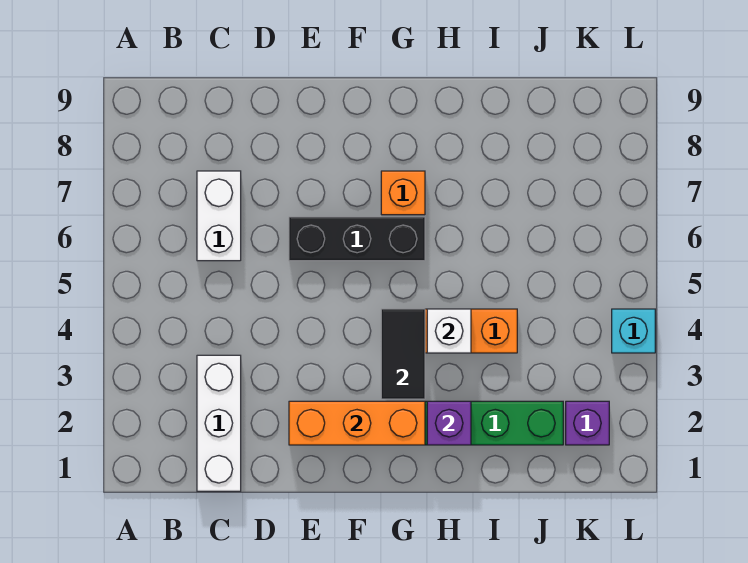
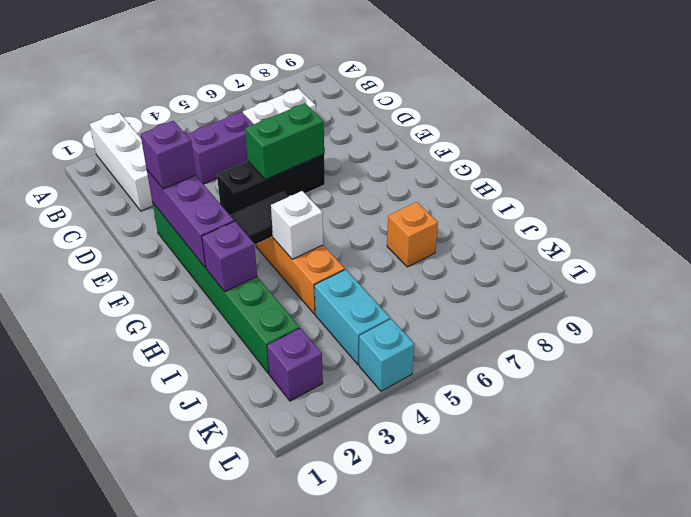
white brick C1:C3 level 1 -> white brick A2:C2 level 1
none -> purple brick C4:C5 level 1
orange brick E2:G2 level 2 -> purple brick E2:G2 level 2
none -> purple brick E2 level 3
none -> green brick E5:E6 level 2
black brick E6:G6 level 1 -> black brick E4:E6 level 1
orange brick G7 level 1 -> orange brick I7 level 1
none -> cyan brick J4:K4 level 1

